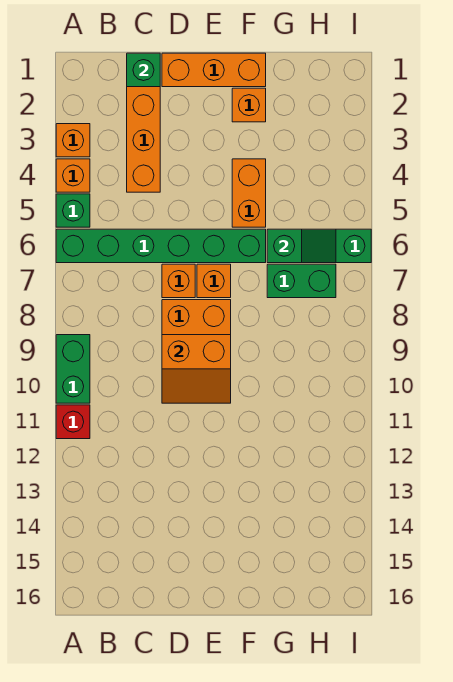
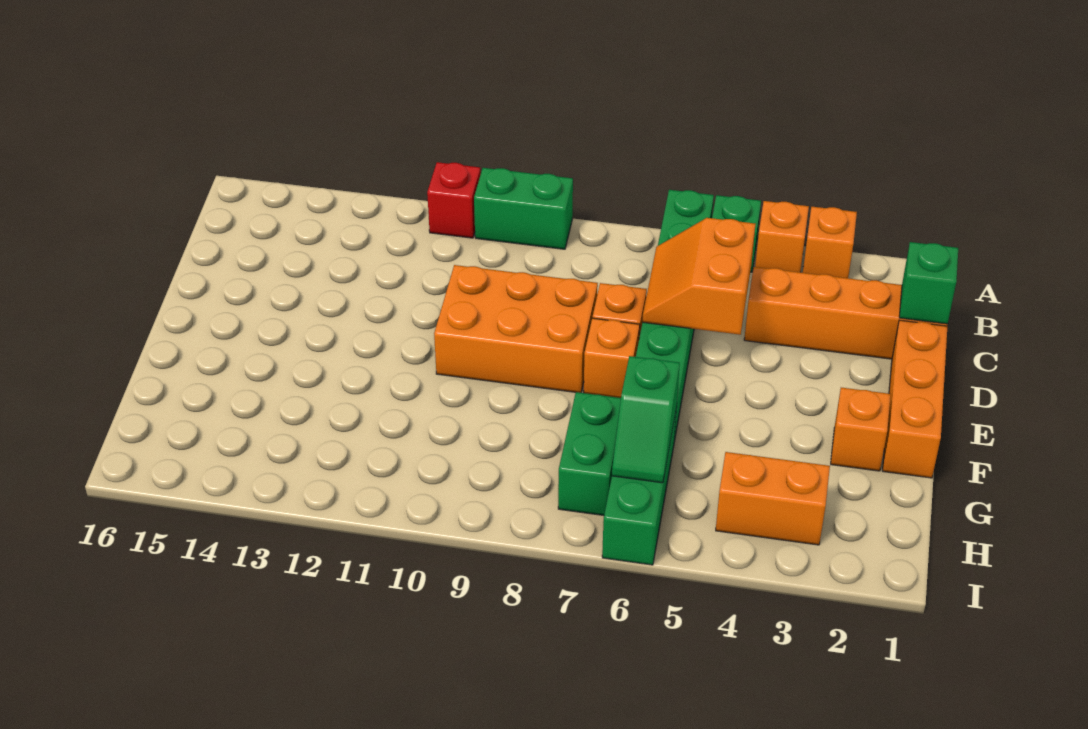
orange slope D9:E10 level 2 top 9 -> orange slope C5:D6 level 2 top 5
orange brick F4:F5 level 1 -> orange brick H3:H4 level 1

